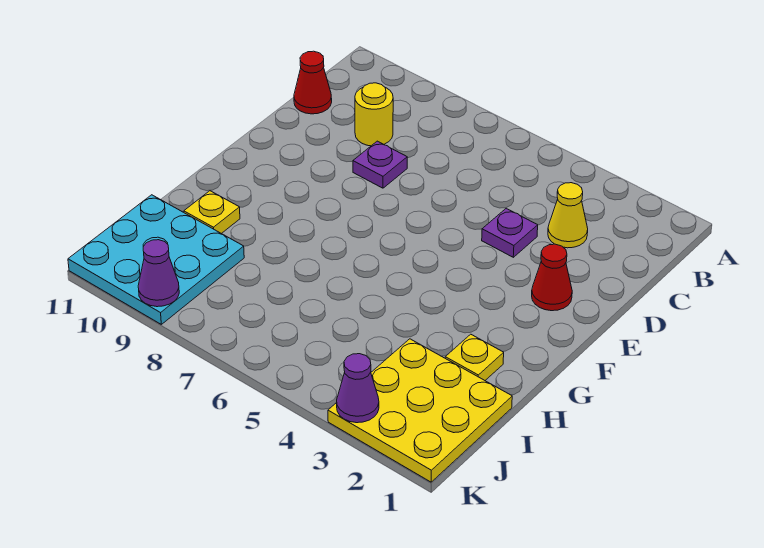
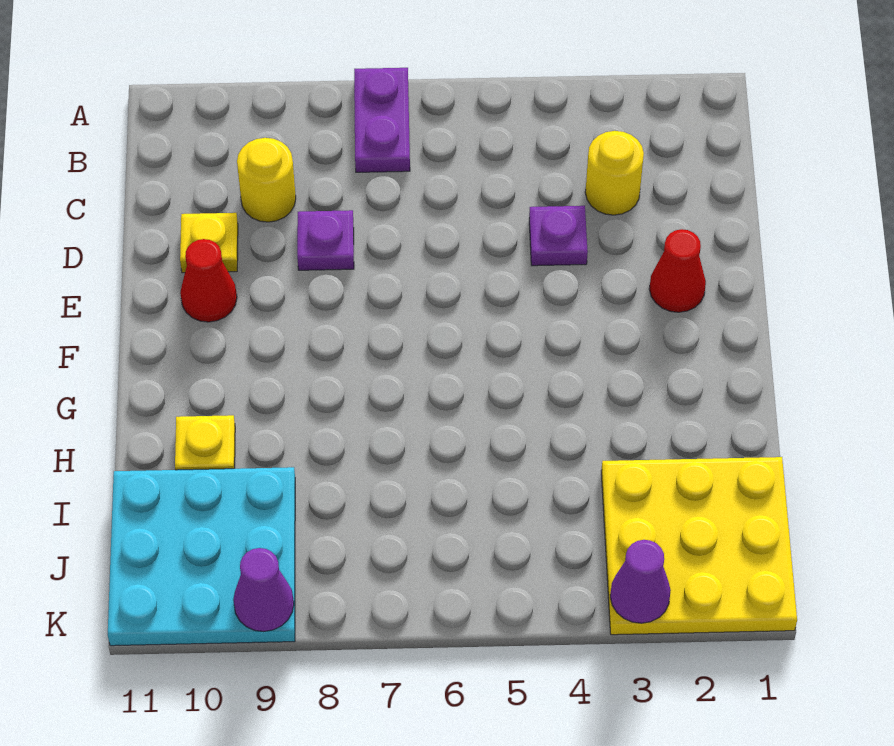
none -> purple plate A7:B7 level 1
yellow cone C3 level 1 -> yellow round brick C3 level 1
red cone C11 level 1 -> red cone E10 level 1
yellow plate H2 level 1 -> yellow plate D10 level 1

